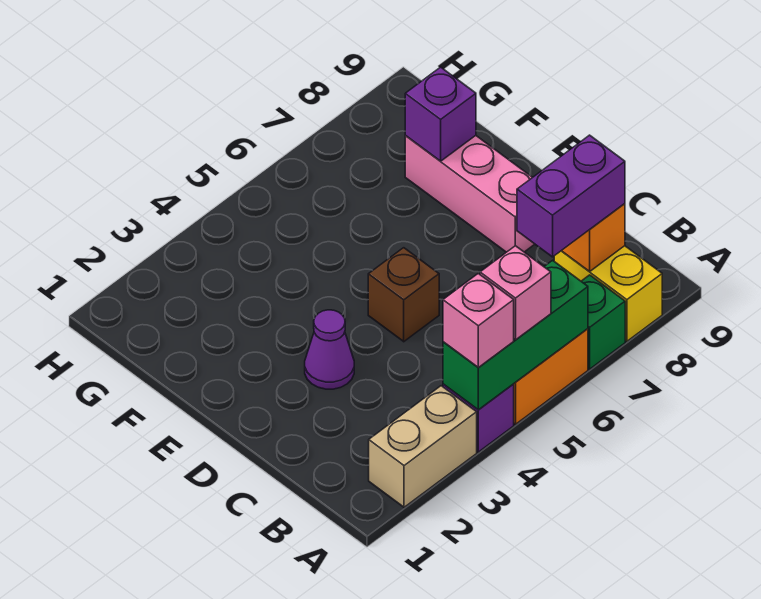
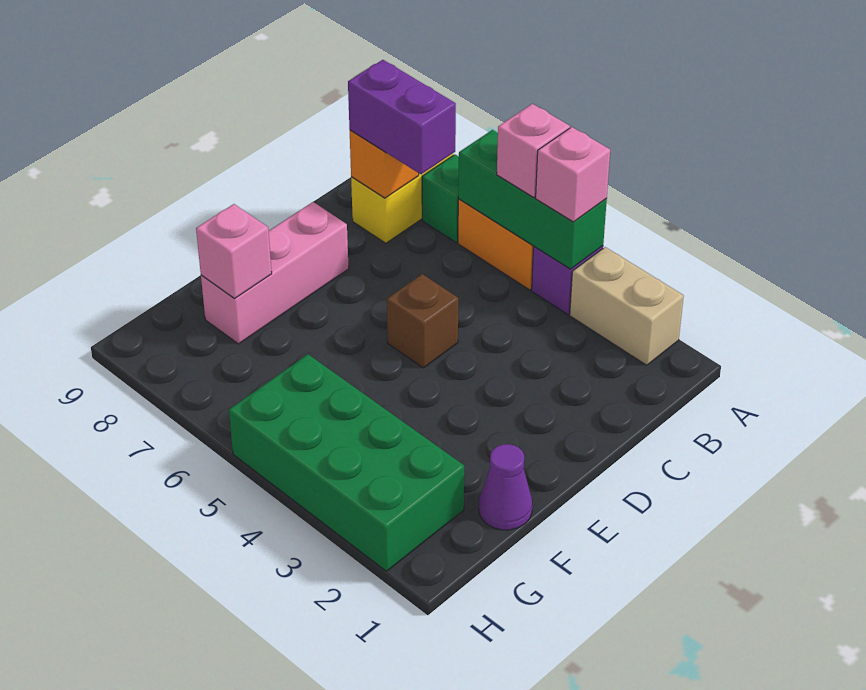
purple cone D3 level 1 -> purple cone F1 level 1
purple brick F8 level 2 -> pink brick F8 level 2
none -> green brick G2:H5 level 1

